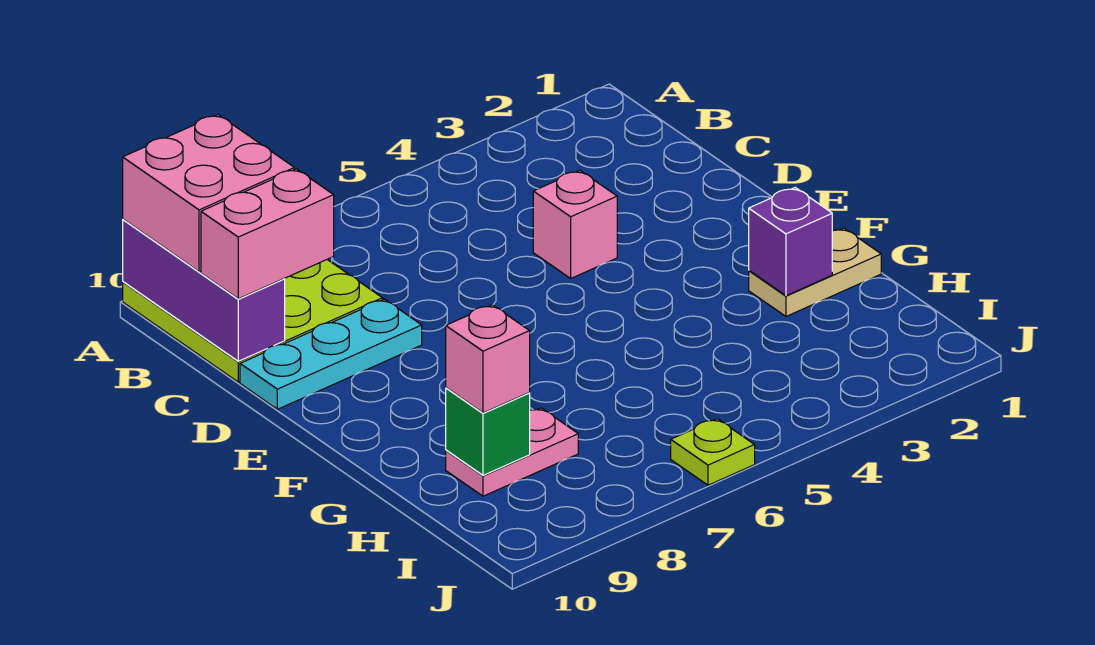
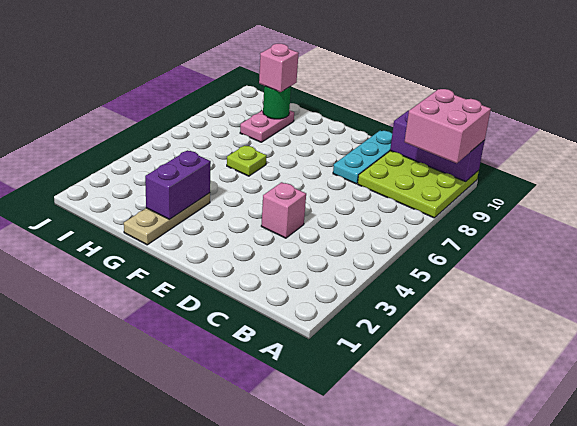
pink brick C9:C10 level 3 -> none
tan plate G1:G2 level 1 -> tan plate G1:G3 level 1
purple brick G2 level 2 -> purple brick G2:G3 level 2
green brick H9 level 2 -> green round brick H9 level 2
lime plate J6 level 1 -> lime plate G6 level 1

